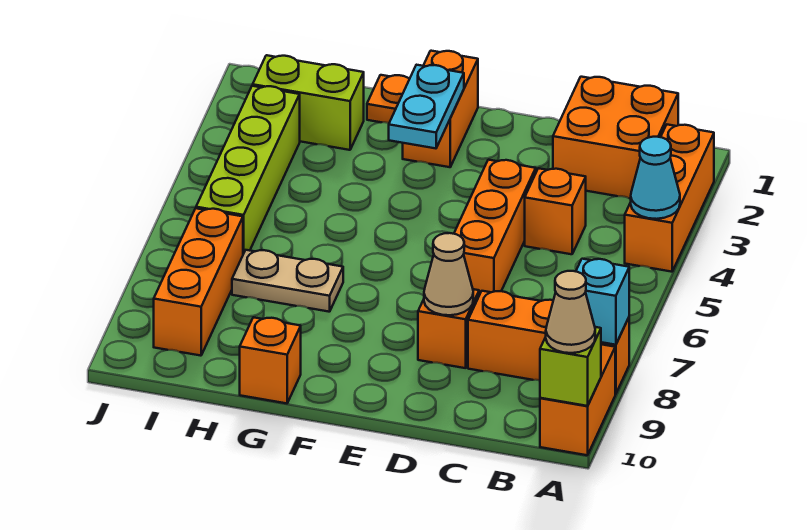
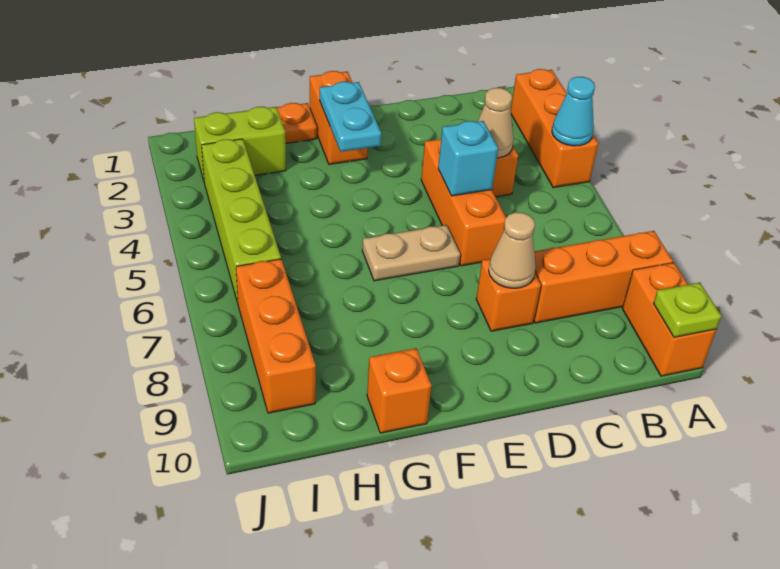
cyan brick A8 level 2 -> cyan brick D5 level 2
lime brick A10 level 2 -> lime plate A10 level 2
tan cone A10 level 3 -> tan cone C4 level 2
orange brick B1:C2 level 1 -> none
tan plate G7:H7 level 1 -> tan plate E6:F6 level 1

